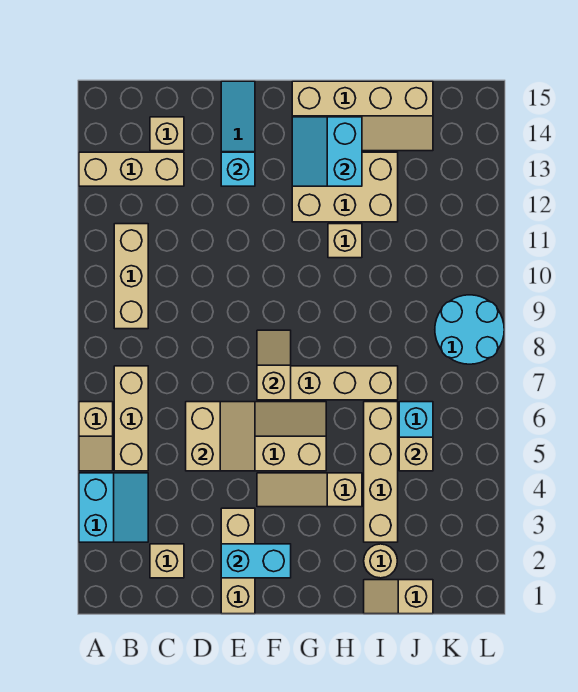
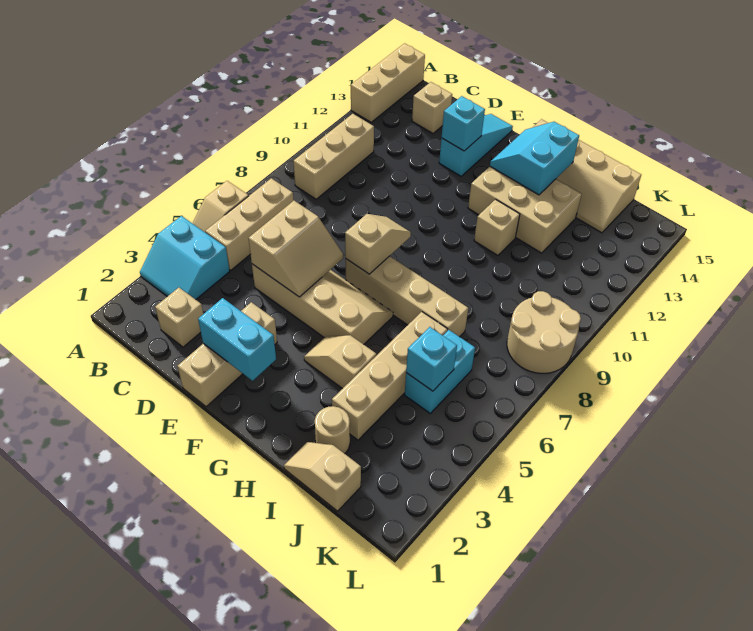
cyan slope A3:B4 level 1 top A -> cyan slope A3:B4 level 1 top 4
tan brick A13:C13 level 1 -> tan brick A13:A15 level 1
tan slope F4:H4 level 1 top H -> tan slope G4:H4 level 1 top H
tan brick J5 level 2 -> cyan brick J5 level 2
cyan round brick K8:L9 level 1 -> tan round brick K8:L9 level 1

